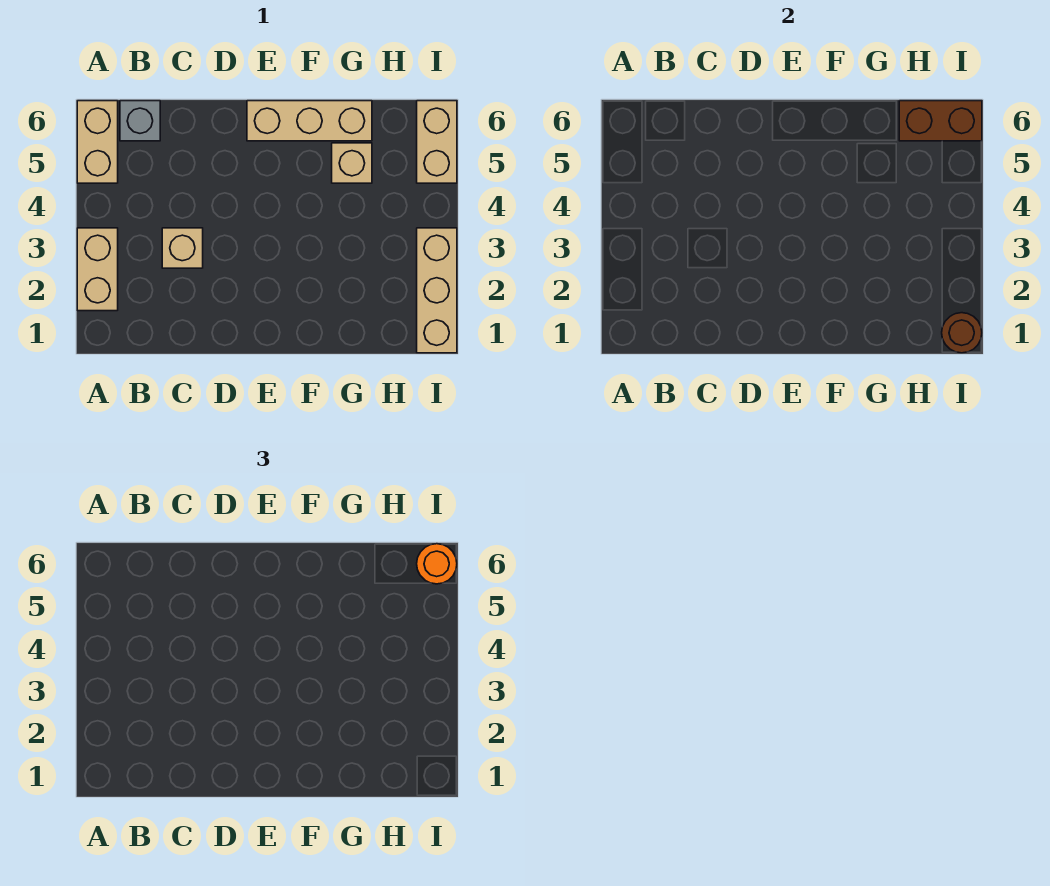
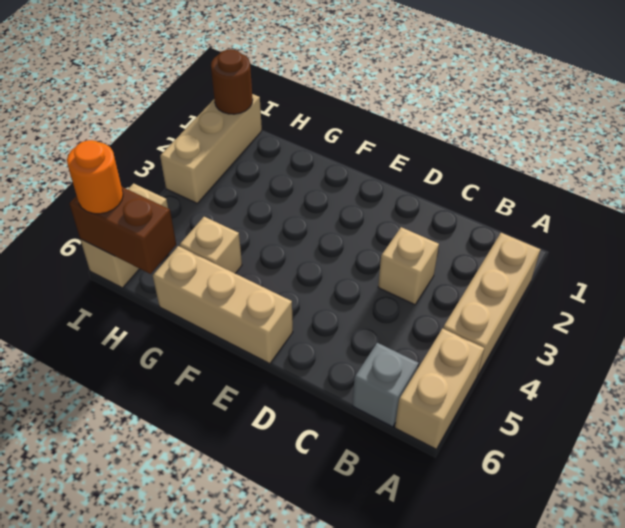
tan brick A2:A3 level 1 -> tan brick A2:A4 level 1

